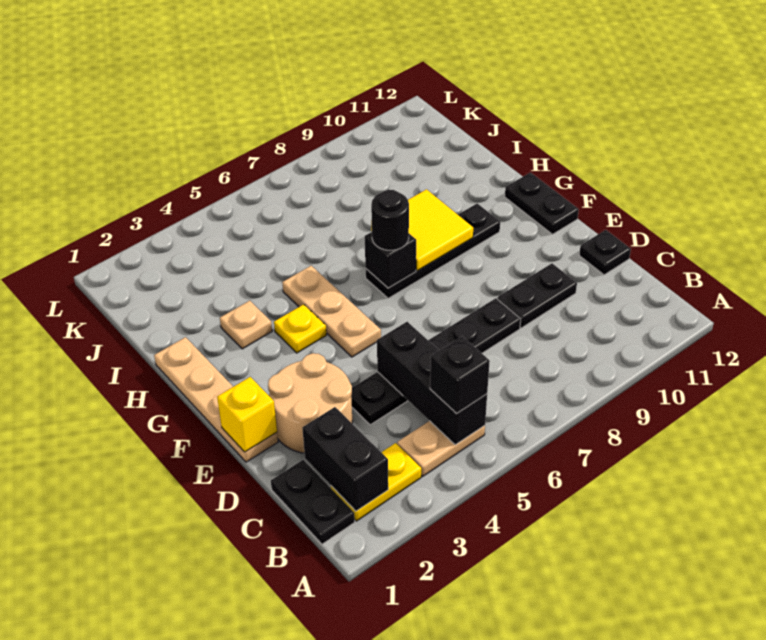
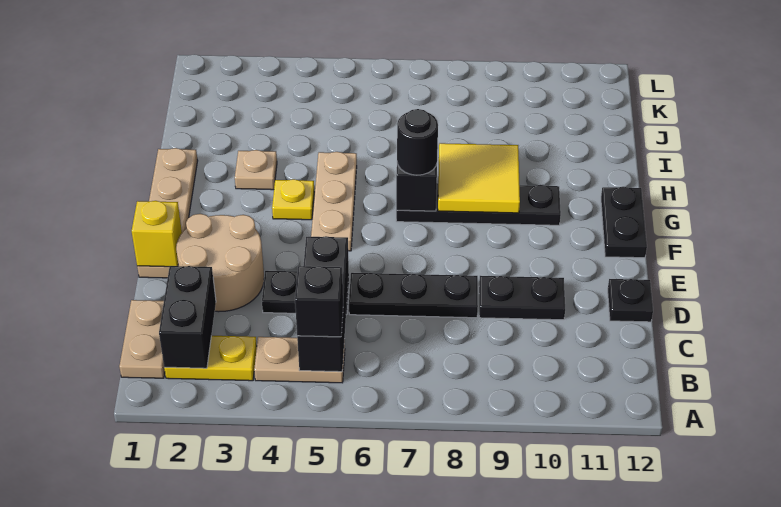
black plate B1:C1 level 1 -> tan plate B1:C1 level 1

